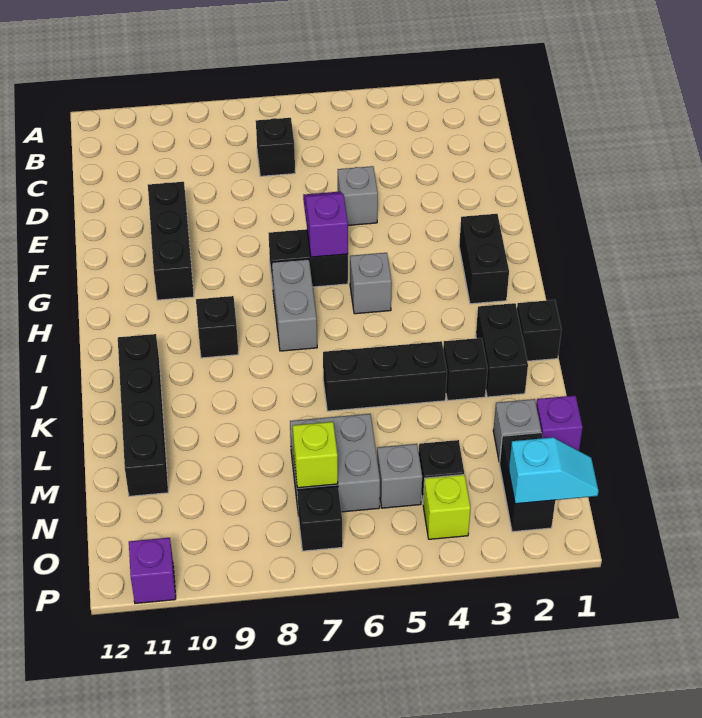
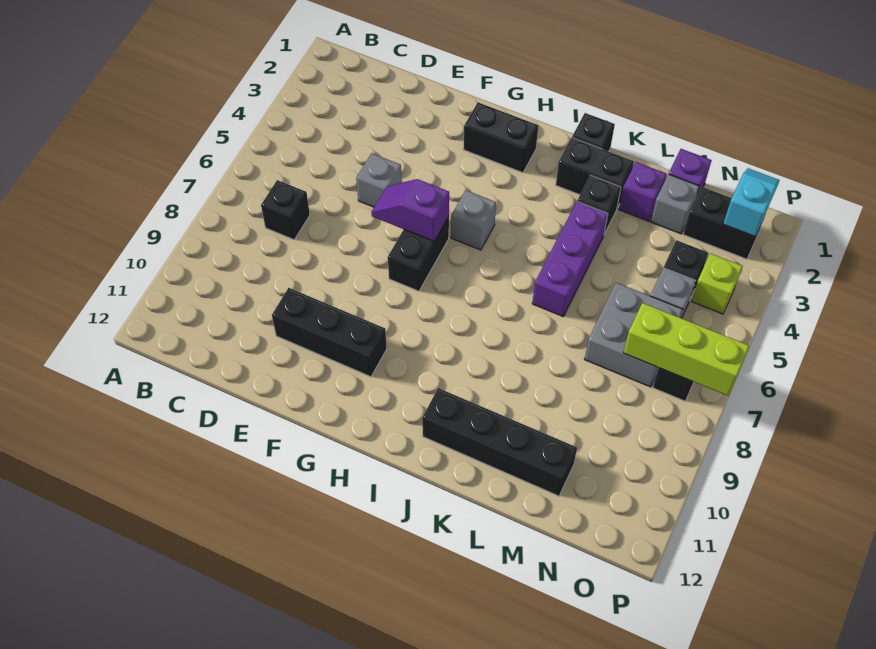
grey brick H7:I7 level 1 -> none
black brick I9 level 1 -> none
black brick K4:K6 level 1 -> purple brick K4:K6 level 1
lime brick N7 level 2 -> lime brick N7:P7 level 2
purple brick P11 level 1 -> purple brick L2 level 1

